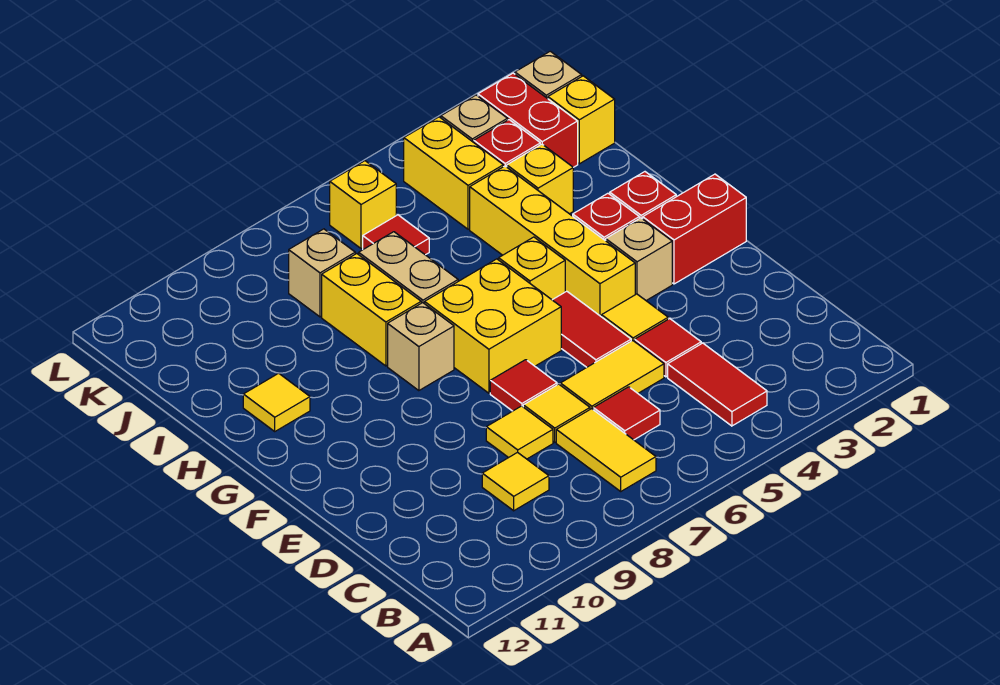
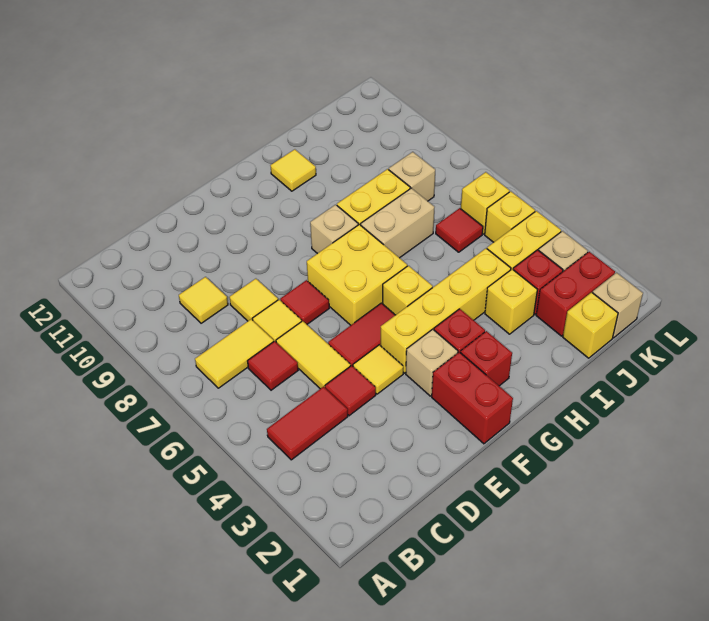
none -> yellow brick K5 level 1

